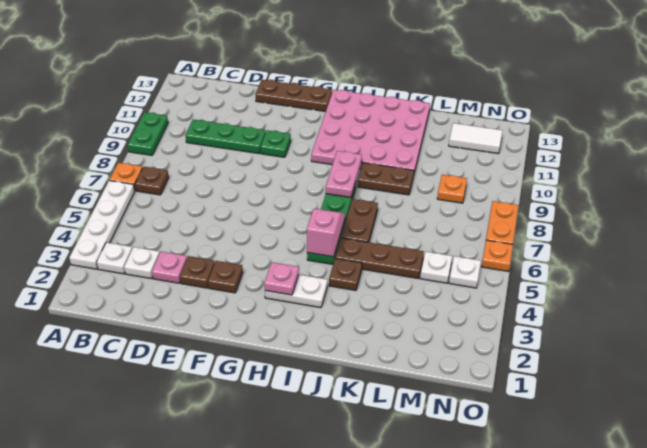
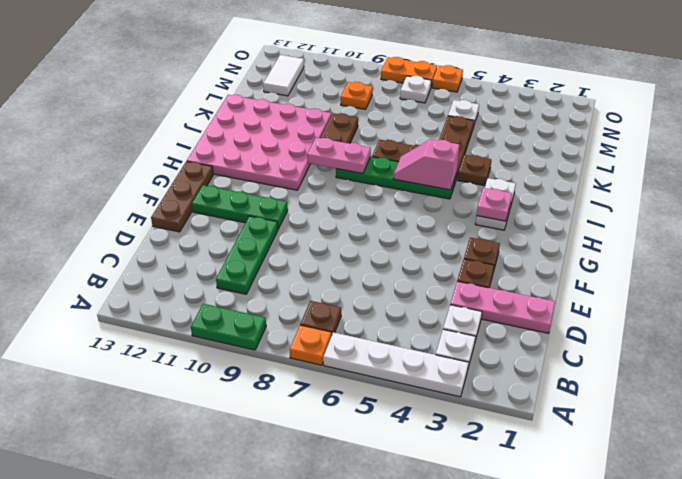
pink plate D3 level 1 -> pink plate D1:D3 level 1
green plate F10 level 1 -> green plate F10:F12 level 1
white plate N5 level 1 -> white plate N7 level 1

